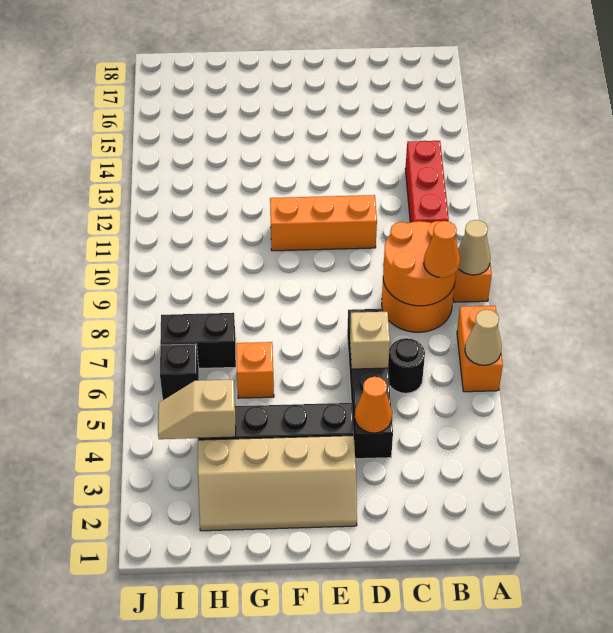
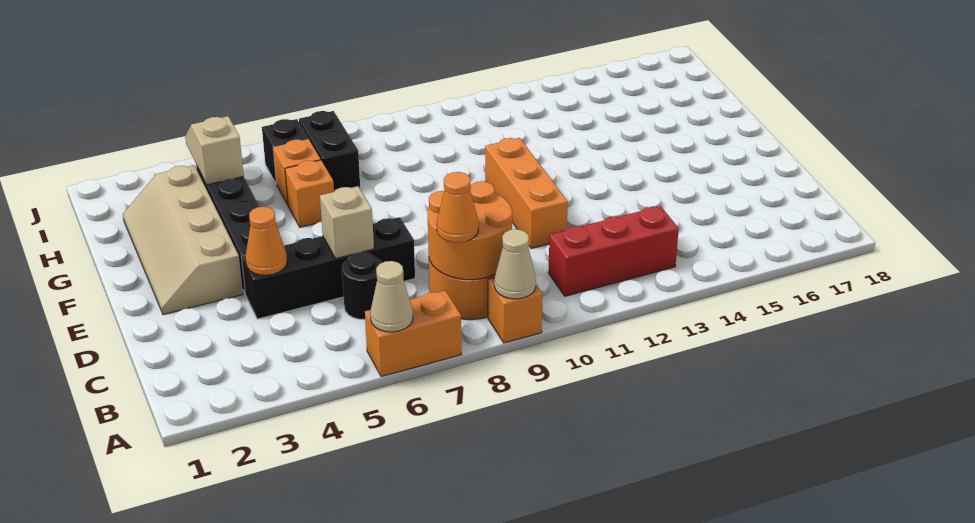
none -> orange brick H6 level 1

